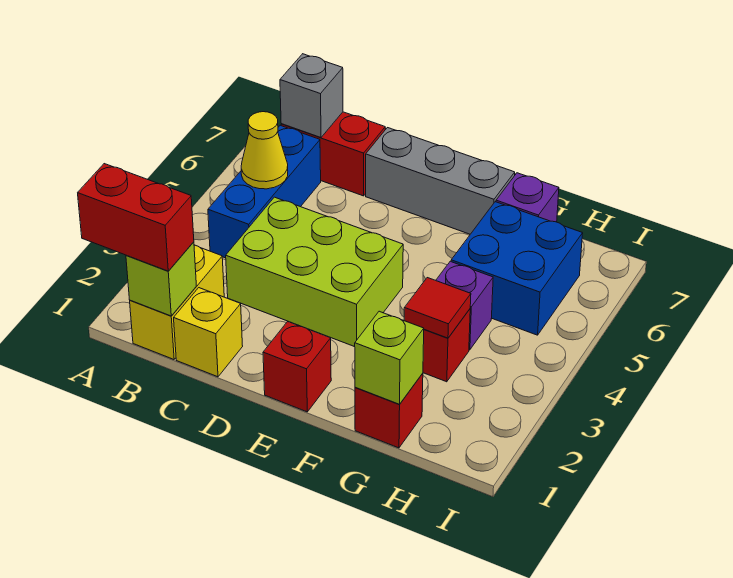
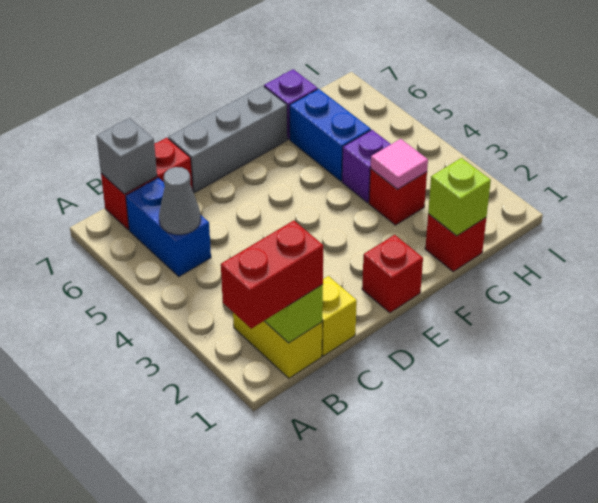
blue brick B4:B6 level 1 -> blue brick B5:B6 level 1
yellow cone B5 level 2 -> grey cone B5 level 2
lime brick C3:E4 level 1 -> none
red tile G3 level 2 -> pink tile G3 level 2
blue brick G5:H6 level 1 -> blue brick G5:G6 level 1

